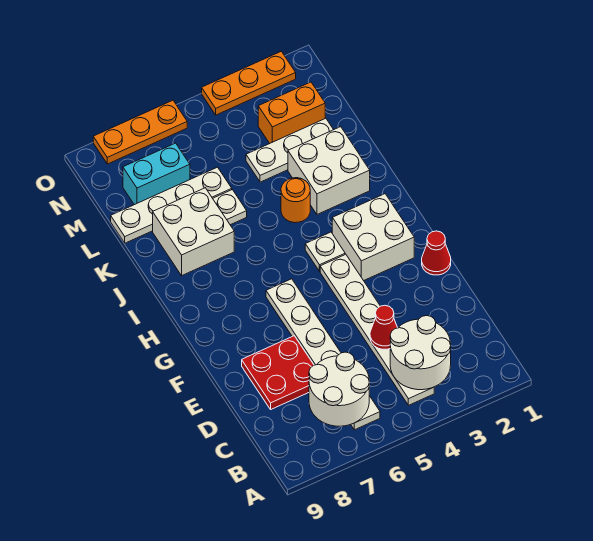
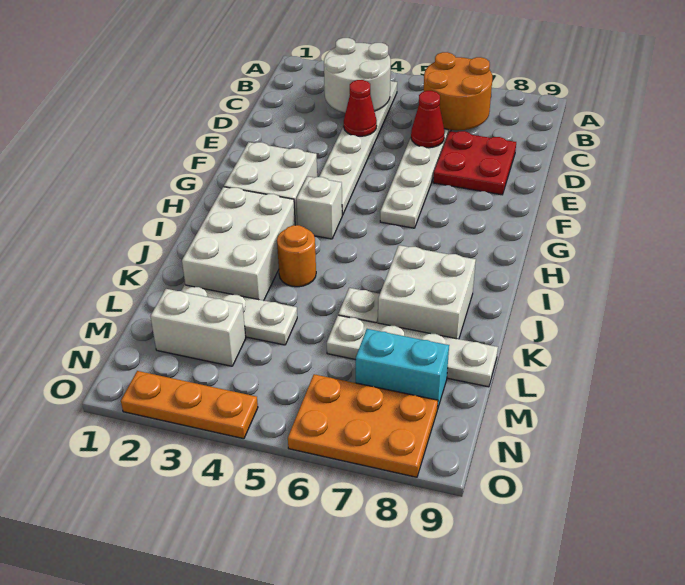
white round brick B6:C7 level 2 -> orange round brick B6:C7 level 2
red cone F1 level 1 -> red cone D6 level 2
white plate H4 level 1 -> white brick H4 level 1
white brick J2:K3 level 1 -> white brick I2:K3 level 1
orange brick M2:M3 level 1 -> white brick M2:M3 level 1
orange plate O6:O8 level 1 -> orange plate N6:O8 level 1

